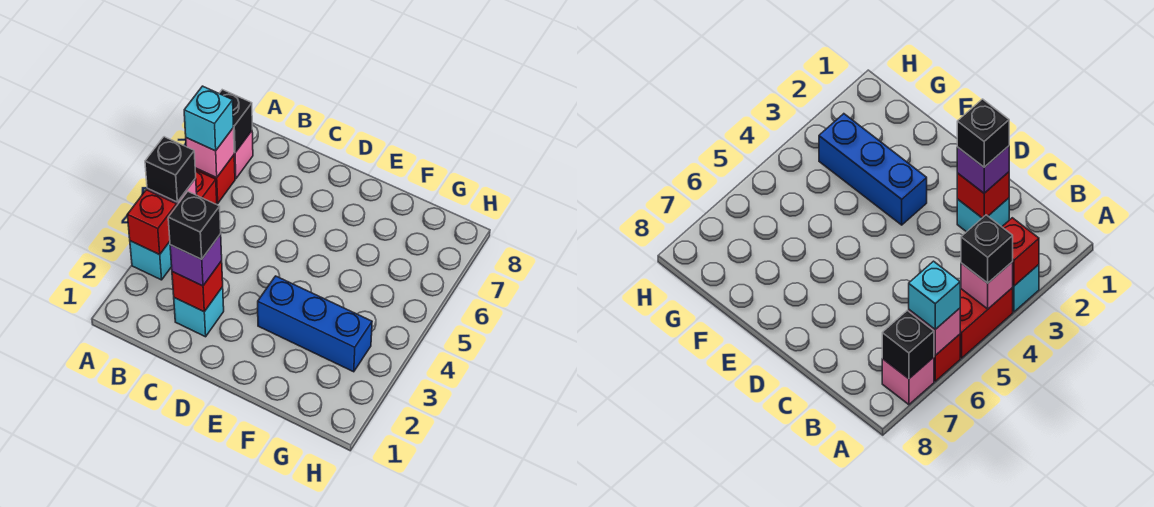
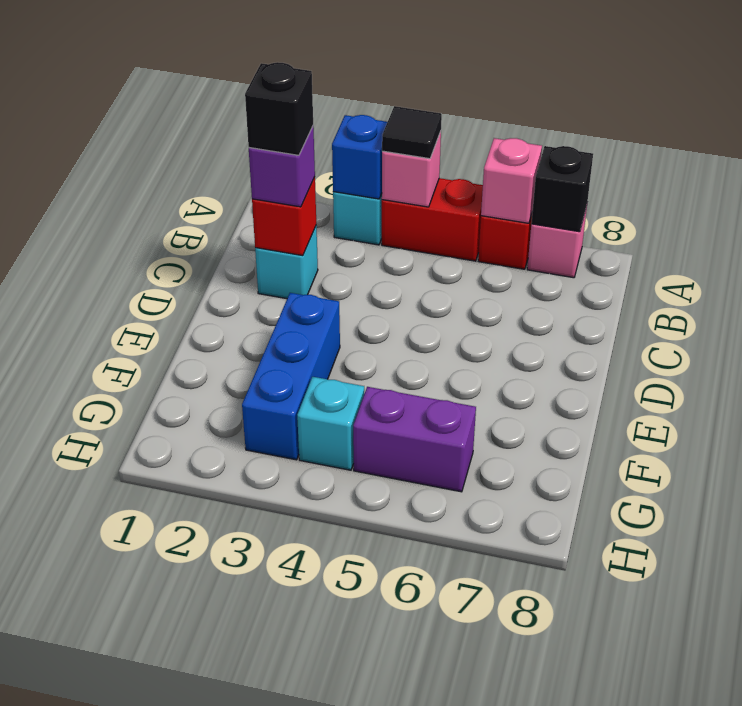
red brick A3 level 2 -> blue brick A3 level 2
black brick A4 level 3 -> black tile A4 level 3
cyan brick A6 level 3 -> cyan brick G4 level 1
none -> purple brick G5:G6 level 1

